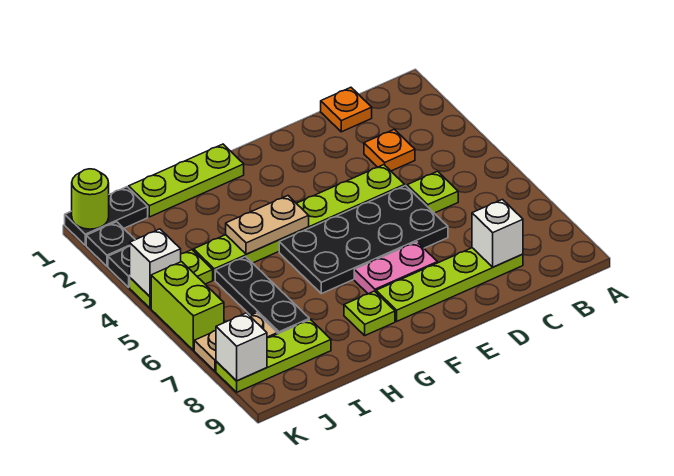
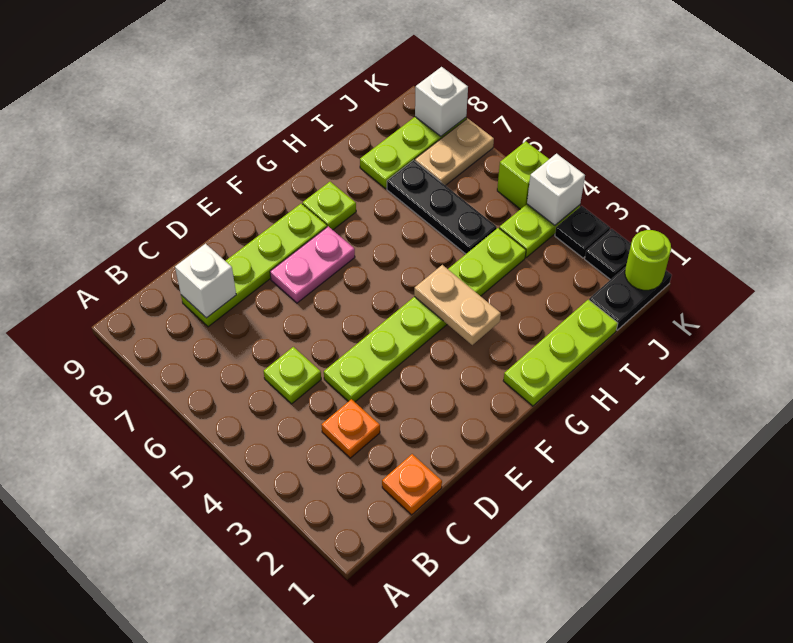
black plate D5:G6 level 1 -> none
tan plate G4:H4 level 2 -> tan plate G3:G4 level 2
lime brick K5:K6 level 1 -> lime brick K5 level 1

